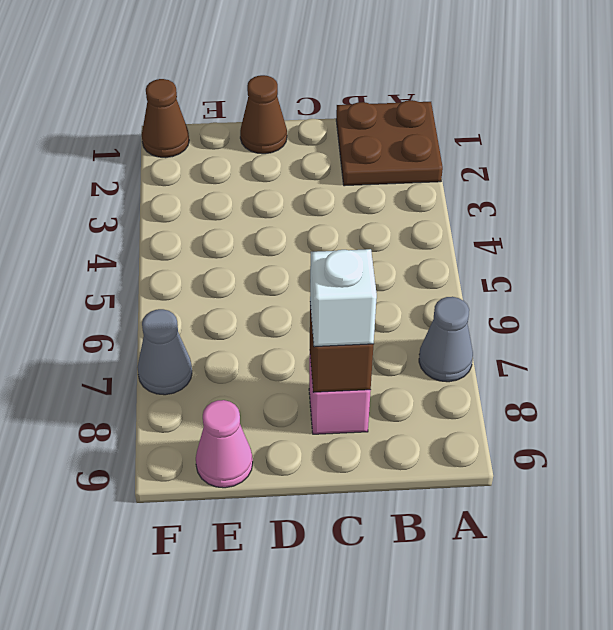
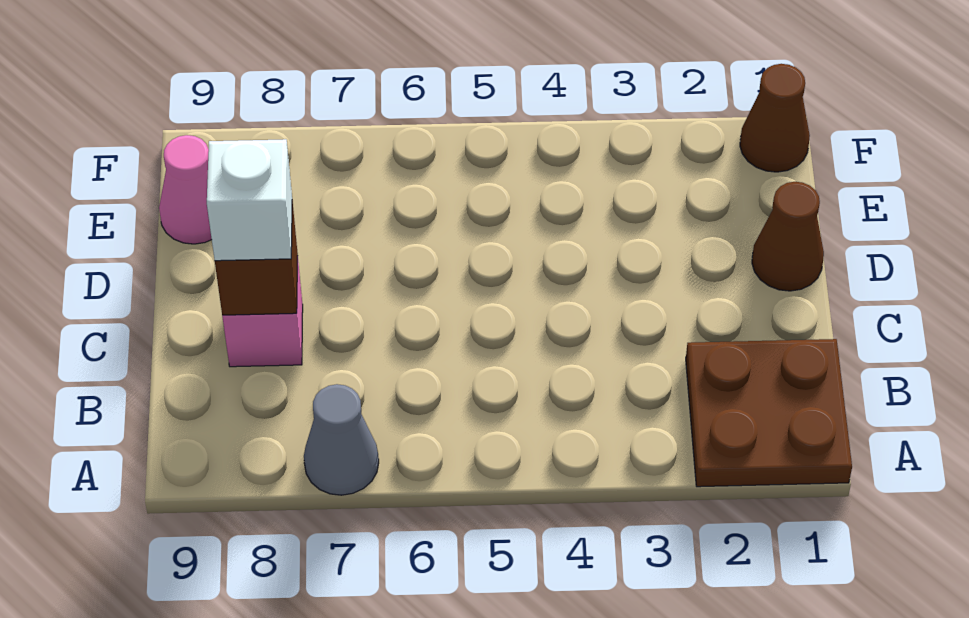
grey cone F7 level 1 -> none

